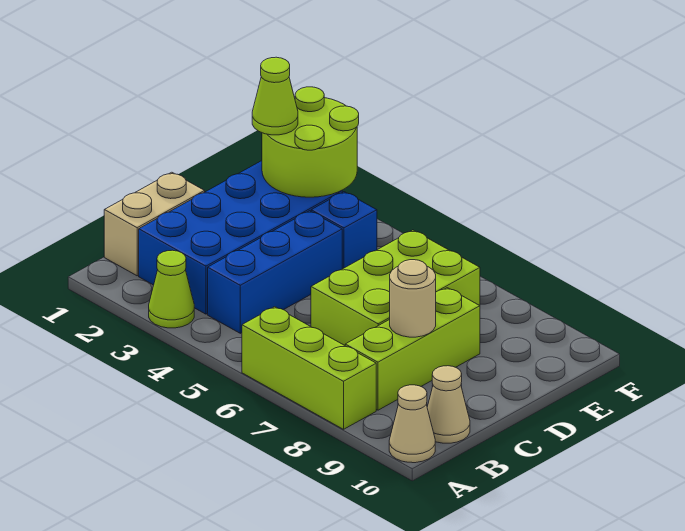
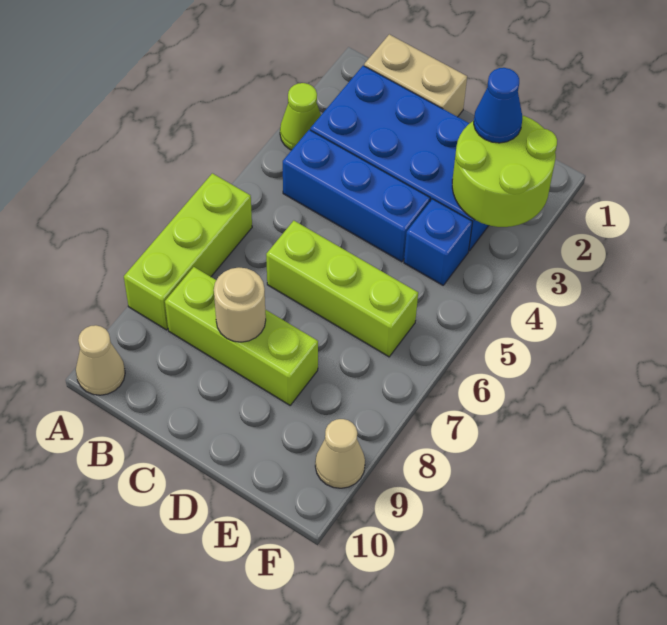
tan cone B10 level 1 -> tan cone F9 level 1
lime brick C6:E7 level 1 -> lime brick C6:E6 level 1
lime cone E2 level 3 -> blue cone E2 level 3

